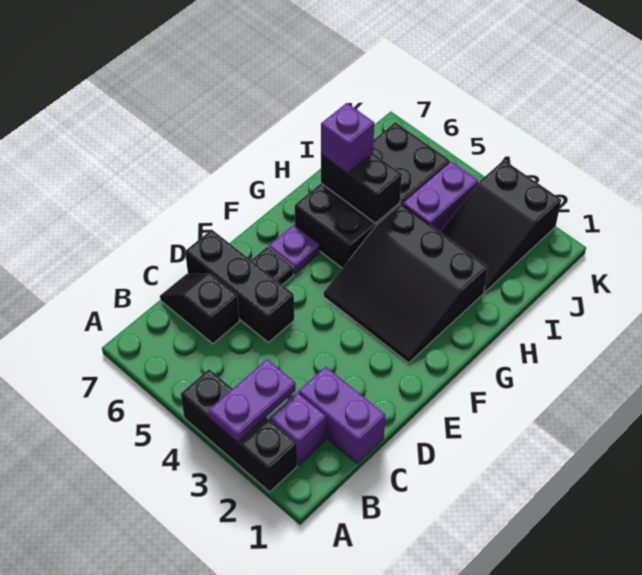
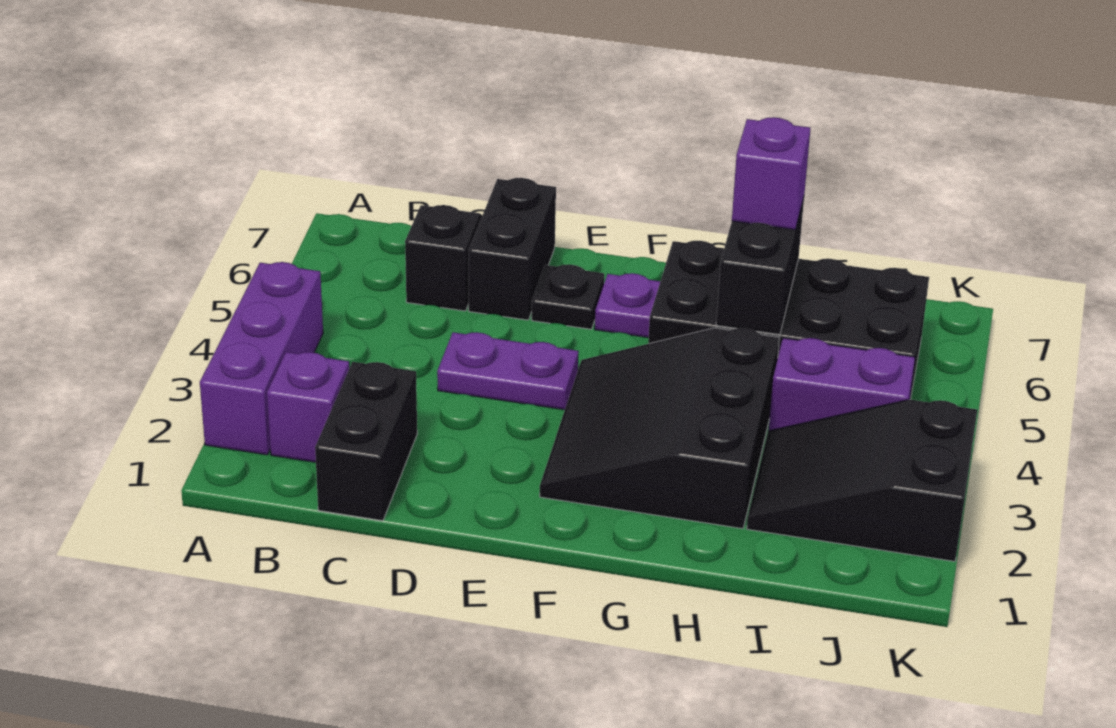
black brick A2:A4 level 1 -> purple brick A2:A4 level 1
purple plate A3:B3 level 2 -> purple plate D4:E4 level 1
purple brick C1:C2 level 1 -> black brick C1:C2 level 1
black brick D5:D7 level 1 -> black brick D6:D7 level 1

